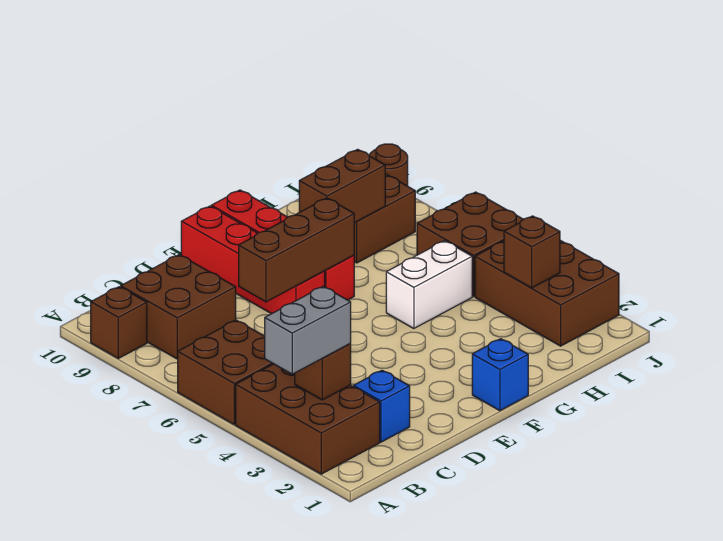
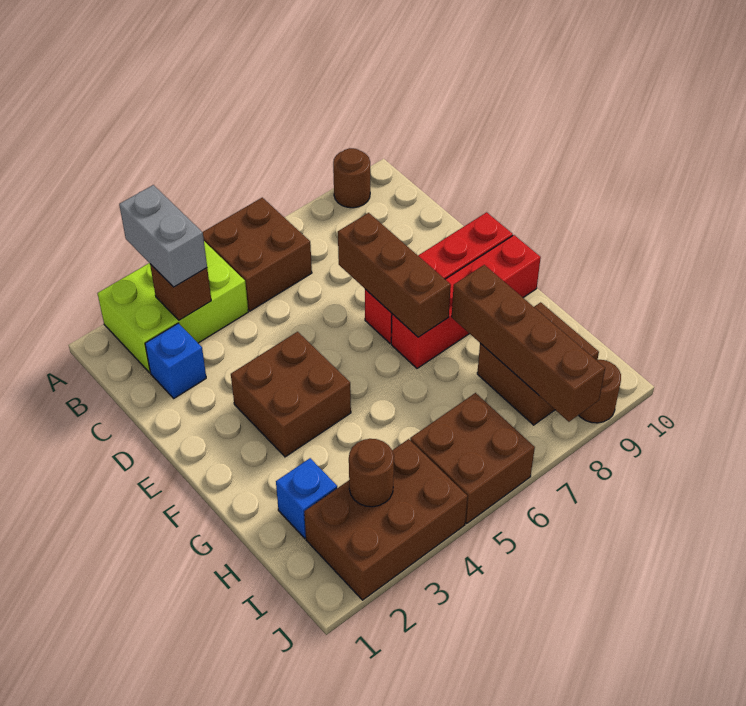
brown brick A2:B4 level 1 -> lime brick A2:B4 level 1
brown brick A9 level 1 -> brown round brick A9 level 1
brown brick B8:C9 level 1 -> brown brick E3:F4 level 1
blue brick F1 level 1 -> blue brick H2 level 1
white brick G5:H5 level 1 -> none
brown brick G8:H8 level 2 -> brown brick G8:J8 level 2
brown brick I3 level 2 -> brown round brick I3 level 2

